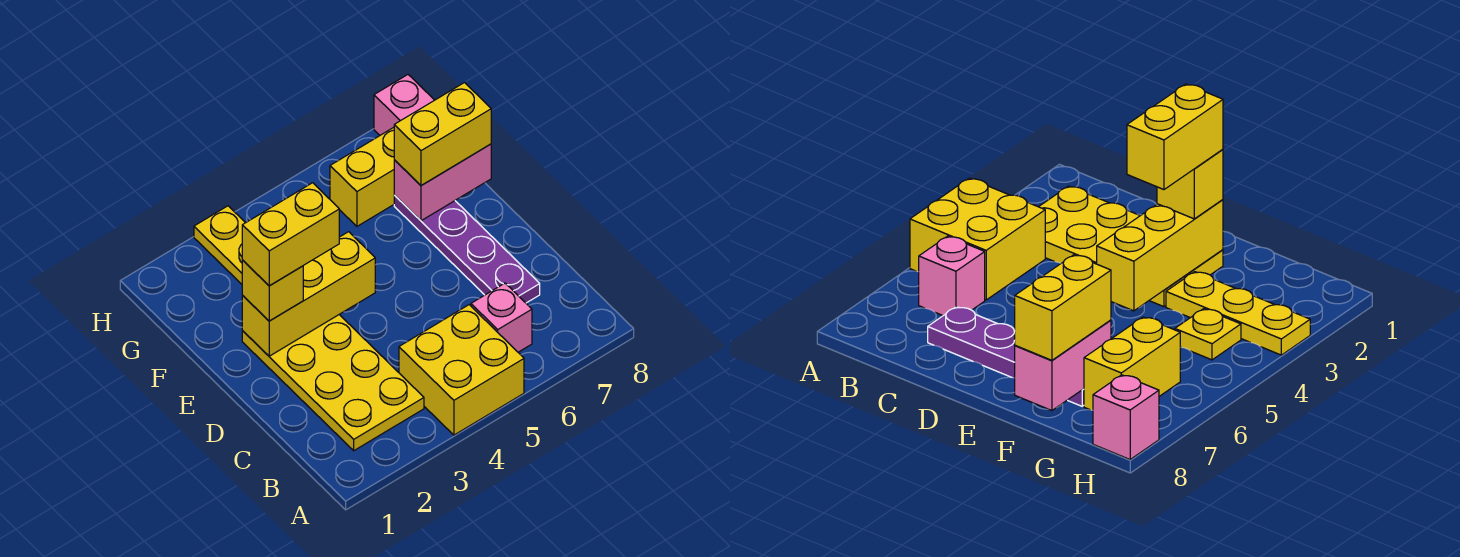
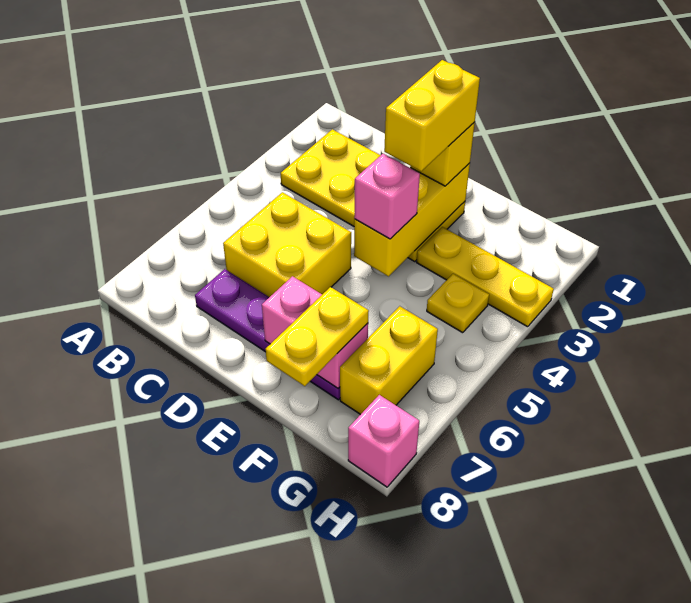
yellow brick A4:B5 level 1 -> yellow brick C5:D6 level 1
pink brick B6 level 1 -> pink brick E4 level 3
pink brick F7:F8 level 2 -> pink brick E7:F7 level 2
yellow brick F7:F8 level 3 -> yellow plate F7:F8 level 3

